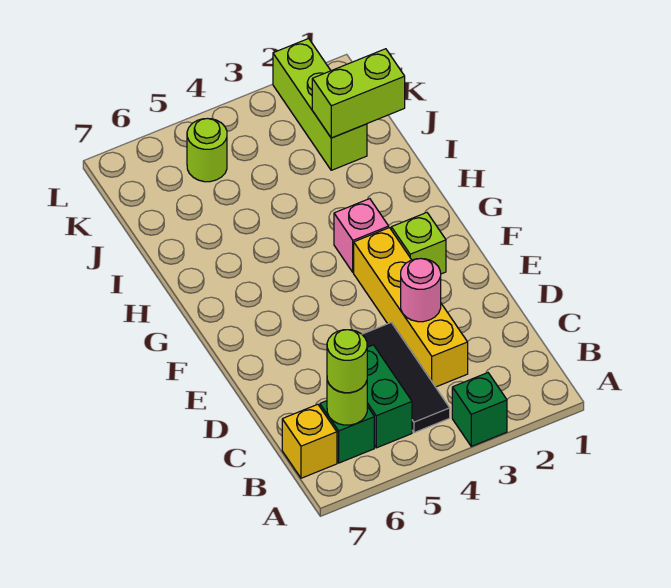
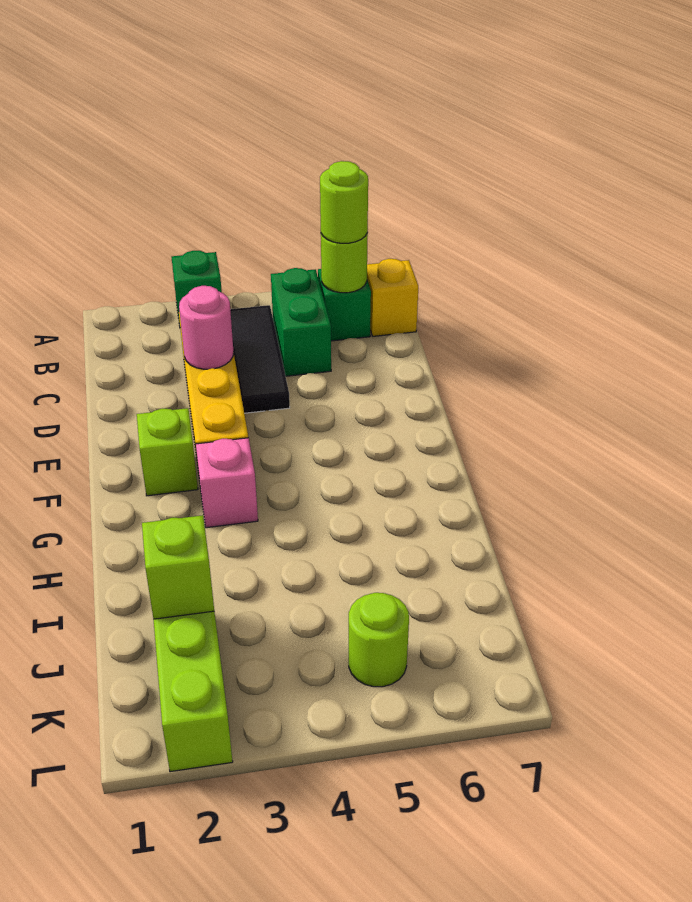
lime brick J1:J2 level 2 -> lime brick J2 level 2

